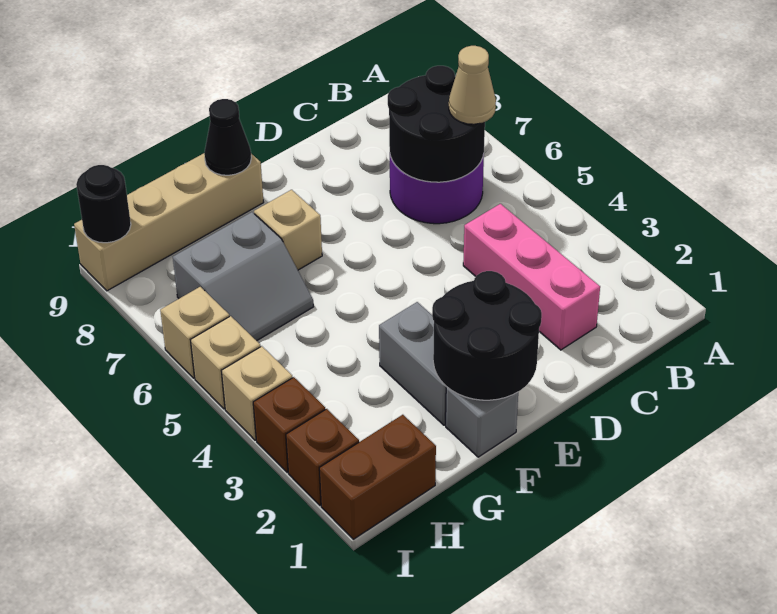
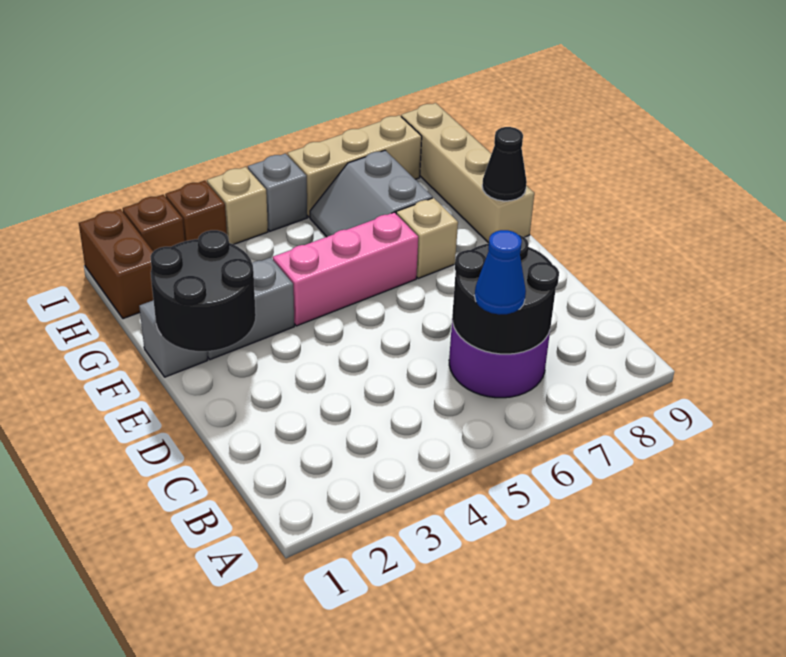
tan cone B6 level 3 -> blue cone B6 level 3
pink brick C2:C4 level 1 -> pink brick F4:F6 level 1
tan brick I5 level 1 -> grey brick I5 level 1
tan brick I6 level 1 -> tan brick I6:I8 level 1
black round brick I9 level 2 -> none

